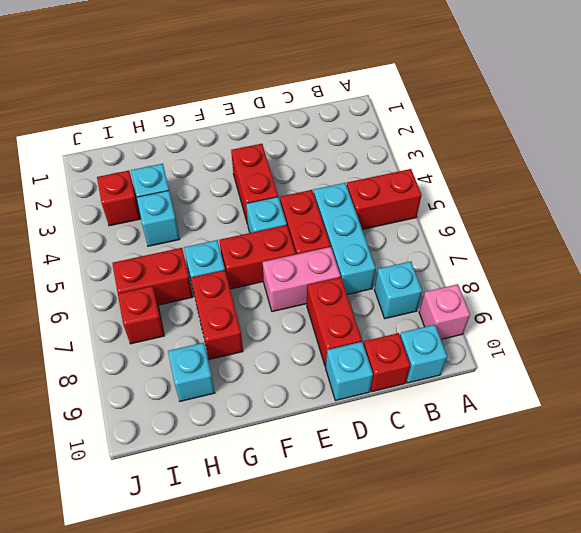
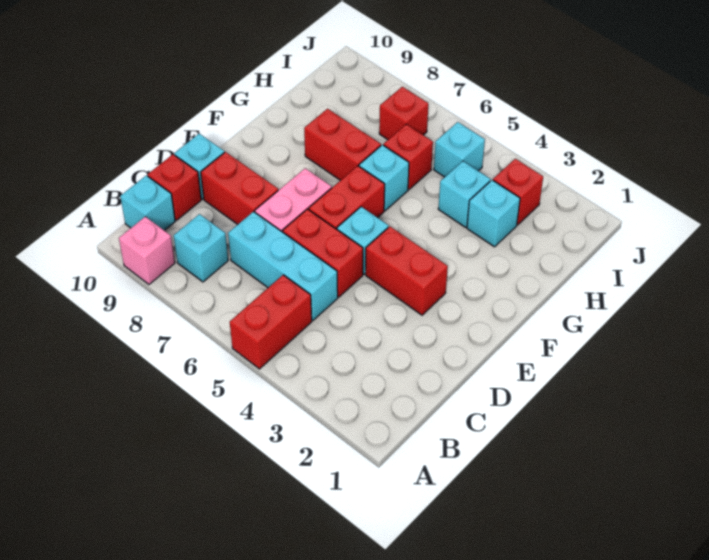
red brick H6:I6 level 1 -> red brick H6 level 1
cyan brick H9 level 1 -> cyan brick I5 level 1

